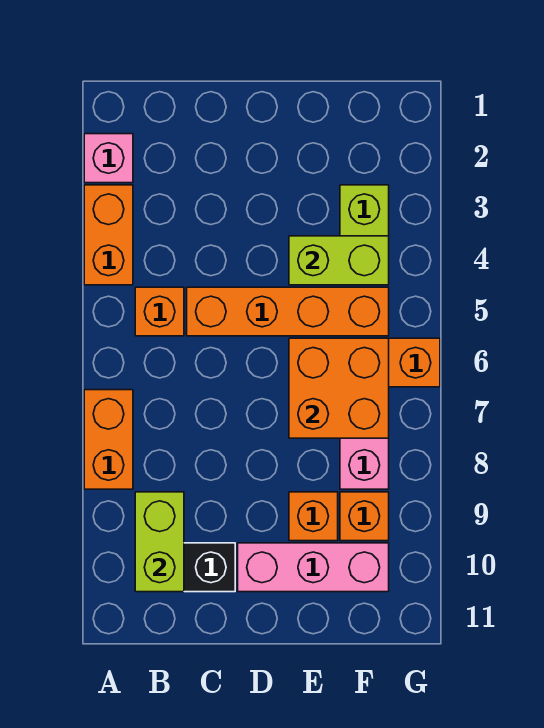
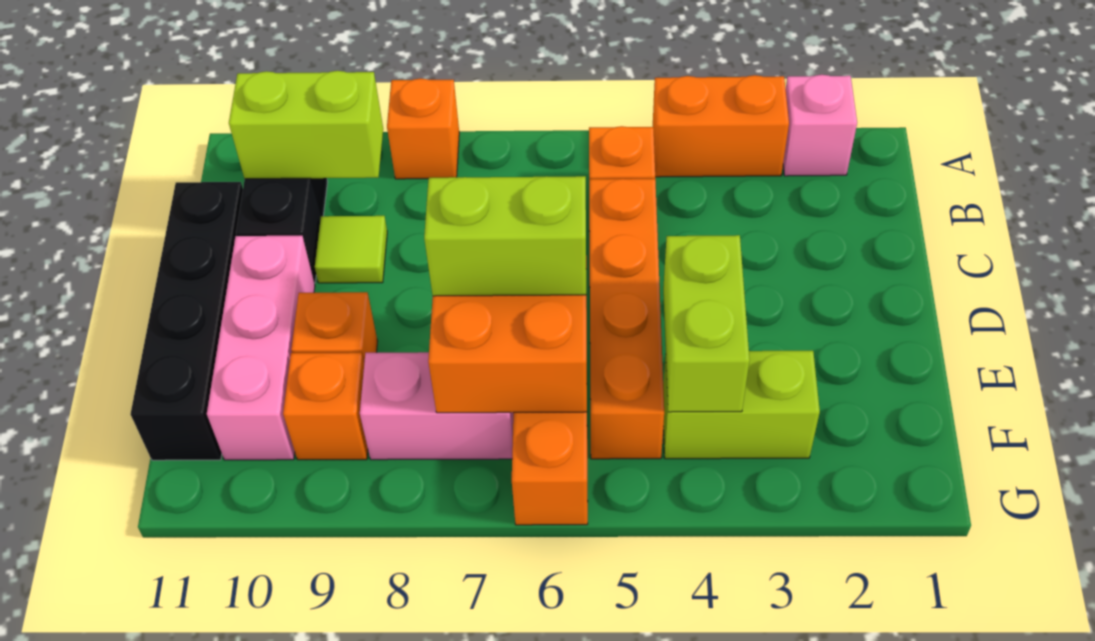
orange brick A7:A8 level 1 -> orange brick A8 level 1
none -> lime tile C9 level 1
none -> black brick C11:F11 level 1
none -> lime brick E6:E7 level 3

